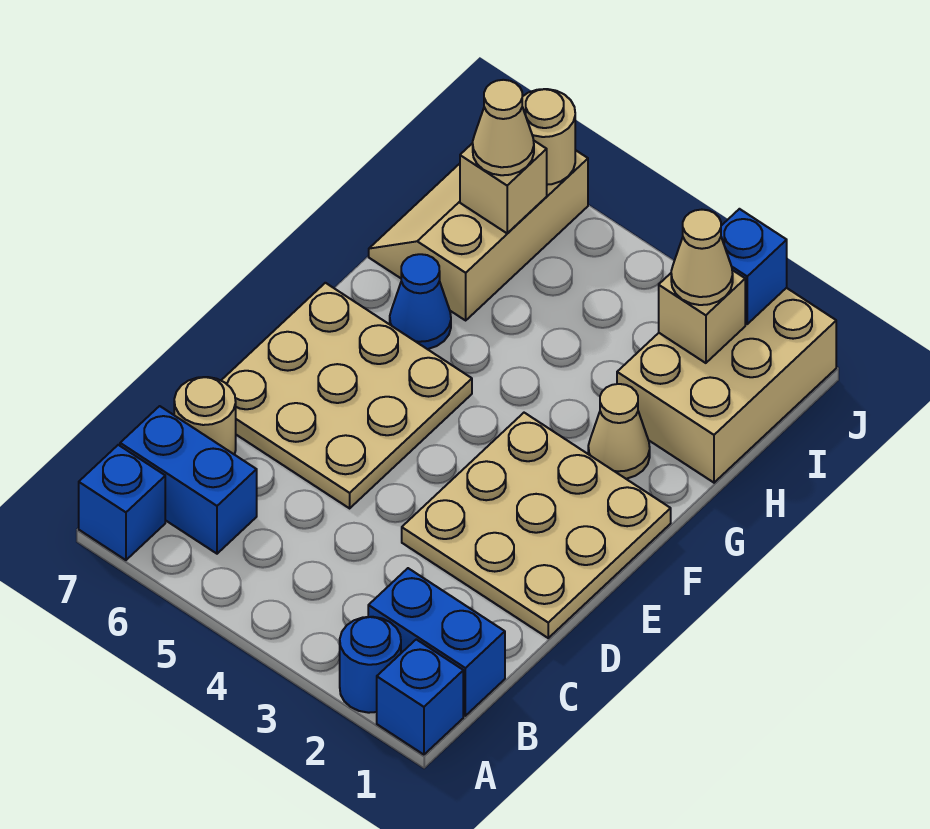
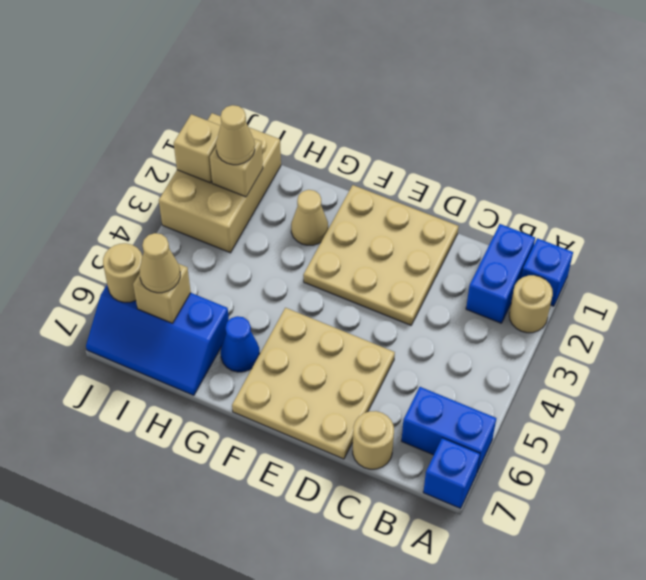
blue round brick A2 level 1 -> tan round brick A2 level 1
blue brick B6:B7 level 1 -> blue brick A6:B6 level 1
tan brick H1:J2 level 1 -> tan brick I1:J3 level 1
tan slope H6:J7 level 1 top 6 -> blue slope H6:J7 level 1 top 6
blue brick J2 level 2 -> tan brick J2 level 2

